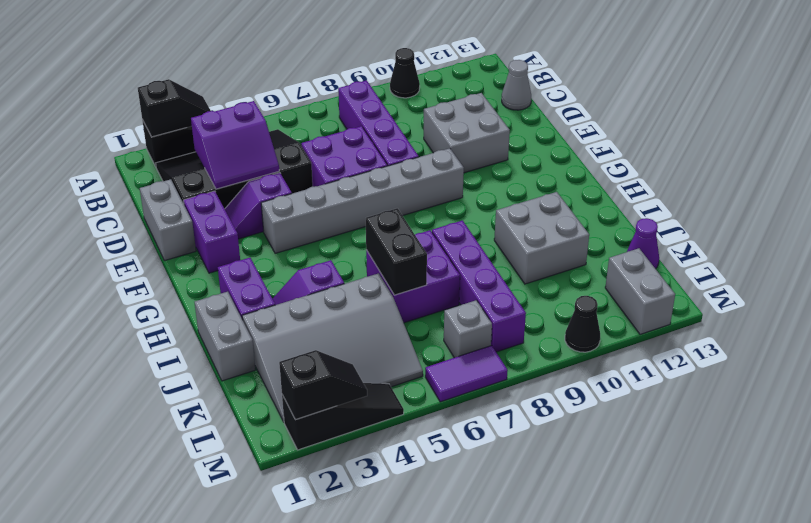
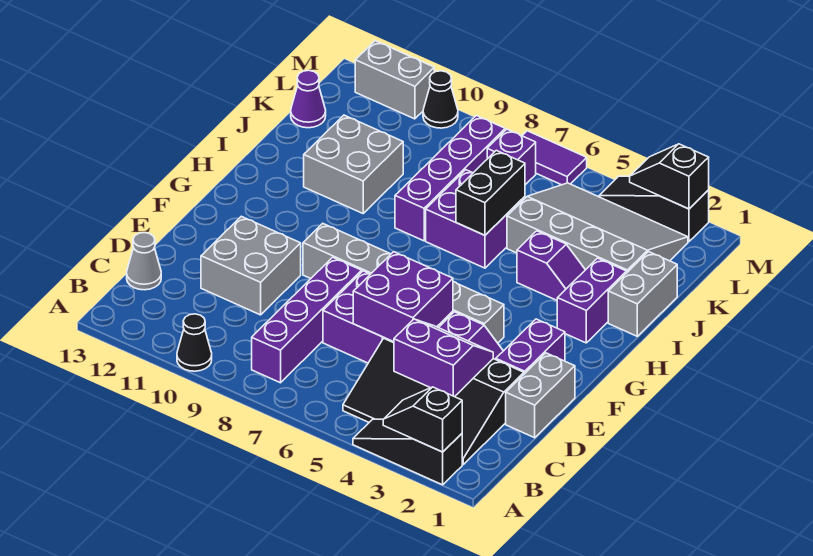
none -> purple brick D5:E6 level 2
grey brick L7 level 1 -> purple brick L7 level 1
grey brick L12:M12 level 1 -> grey brick M11:M12 level 1

